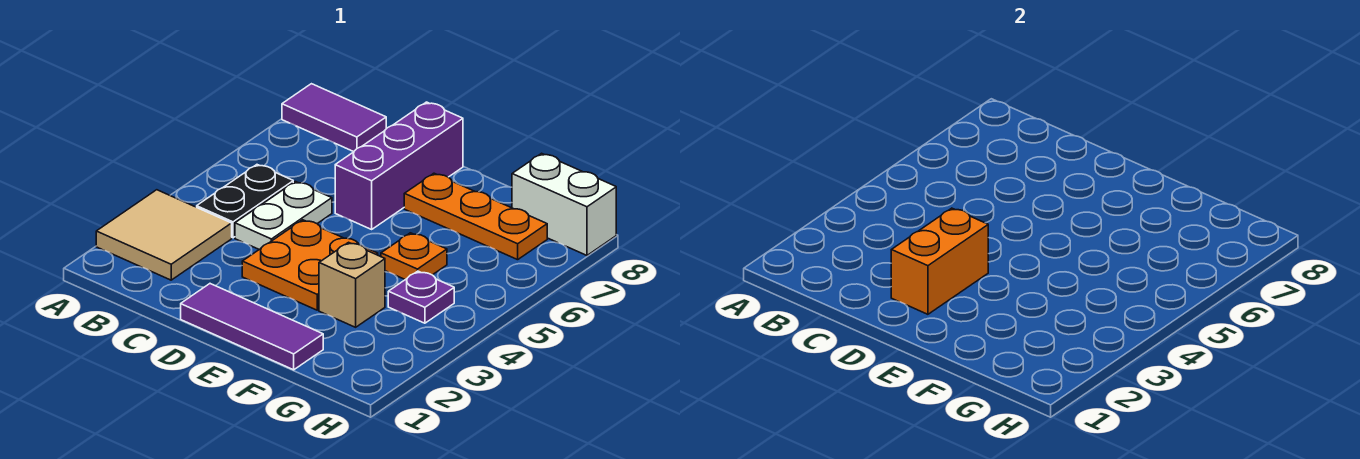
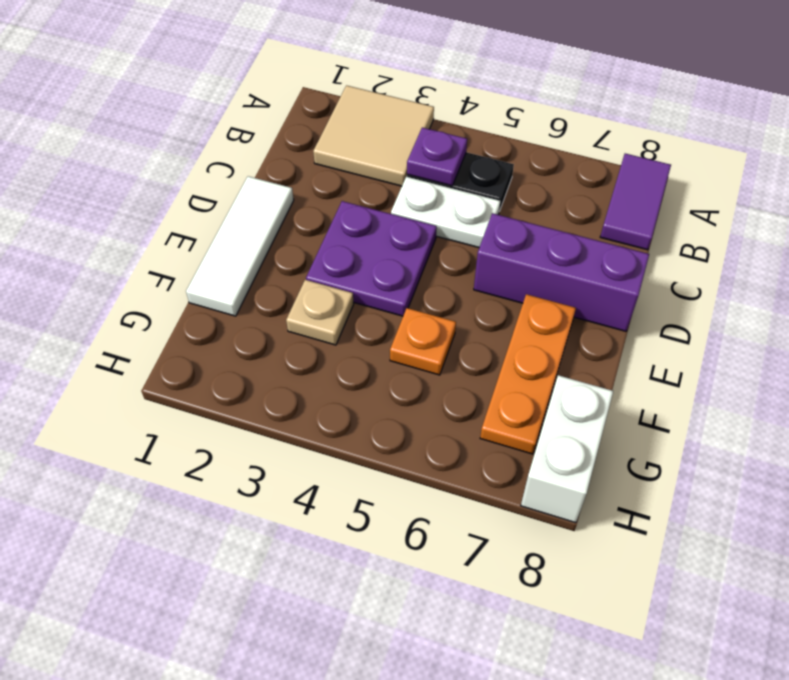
purple tile D1:F1 level 1 -> white tile D1:F1 level 1
orange brick D2:D3 level 2 -> none
orange plate D3:E4 level 1 -> purple plate D3:E4 level 1
tan brick F3 level 1 -> tan plate F3 level 1
purple plate G4 level 1 -> purple plate B4 level 2

